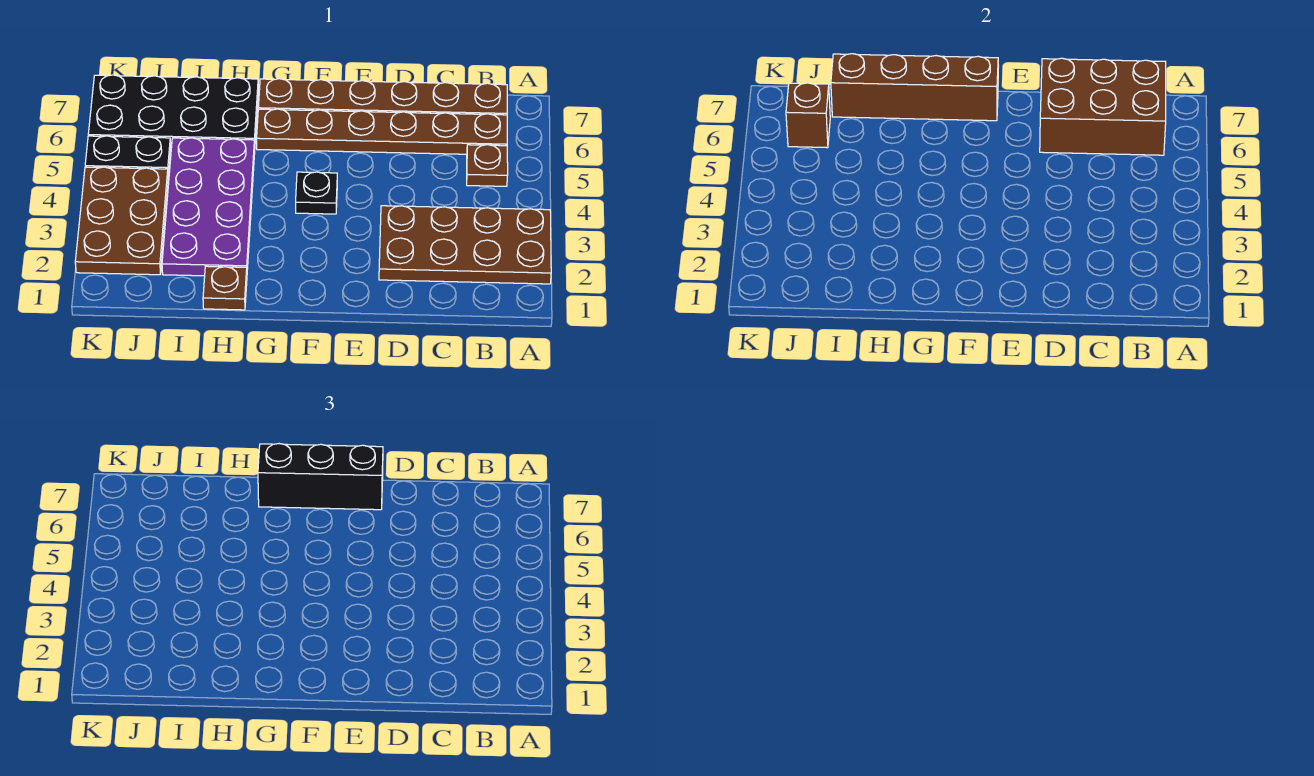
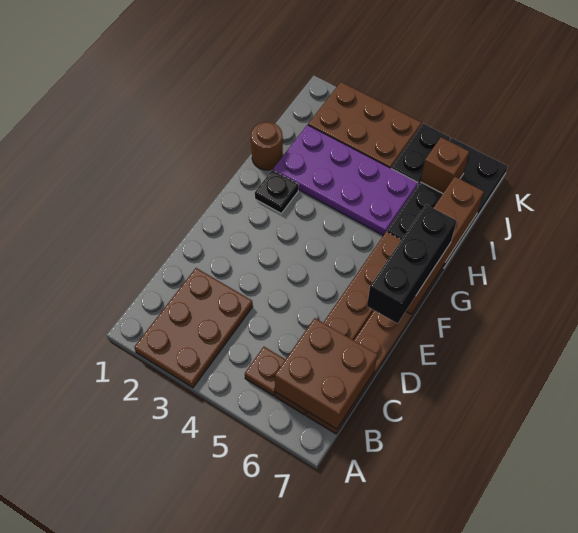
brown plate A2:D3 level 1 -> brown plate A2:C3 level 1
brown brick B6:D7 level 2 -> brown brick B6:C7 level 2
black plate F4 level 1 -> black plate G2 level 1
brown plate H1 level 1 -> brown round brick H1 level 1

